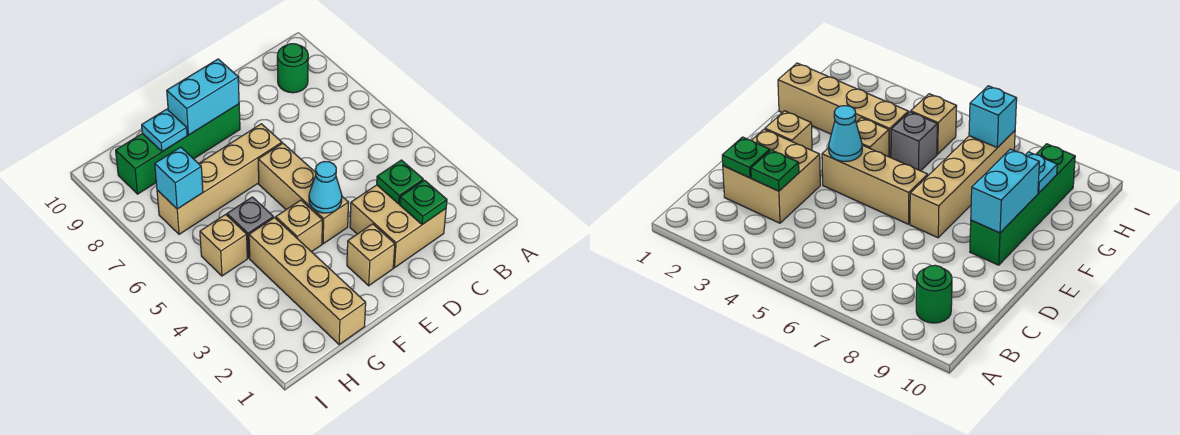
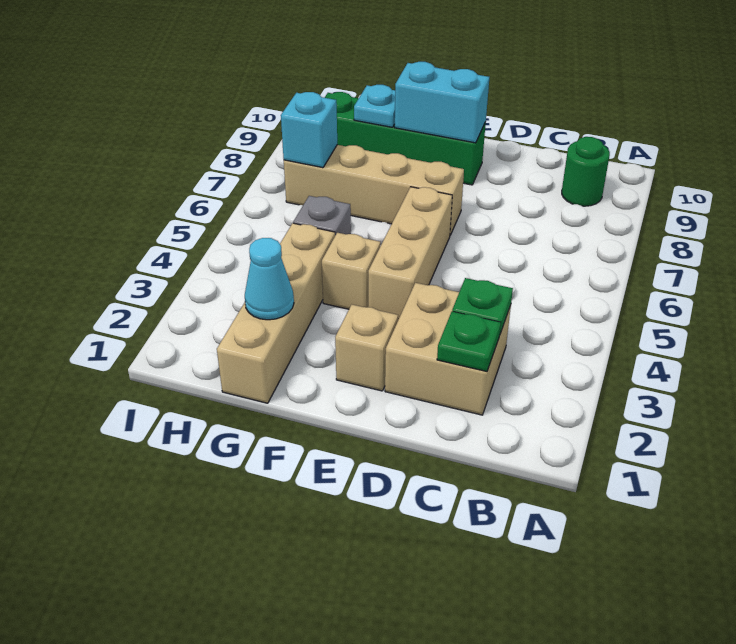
cyan cone E4 level 2 -> cyan cone G2 level 2
tan brick H5 level 1 -> none

